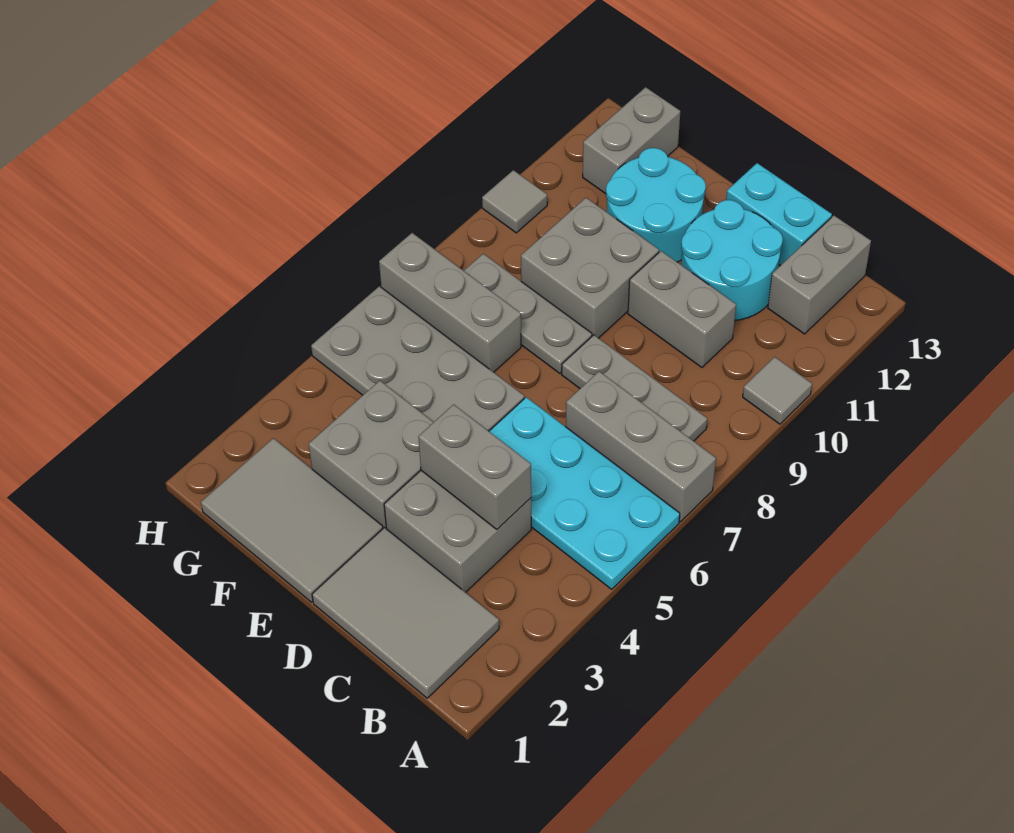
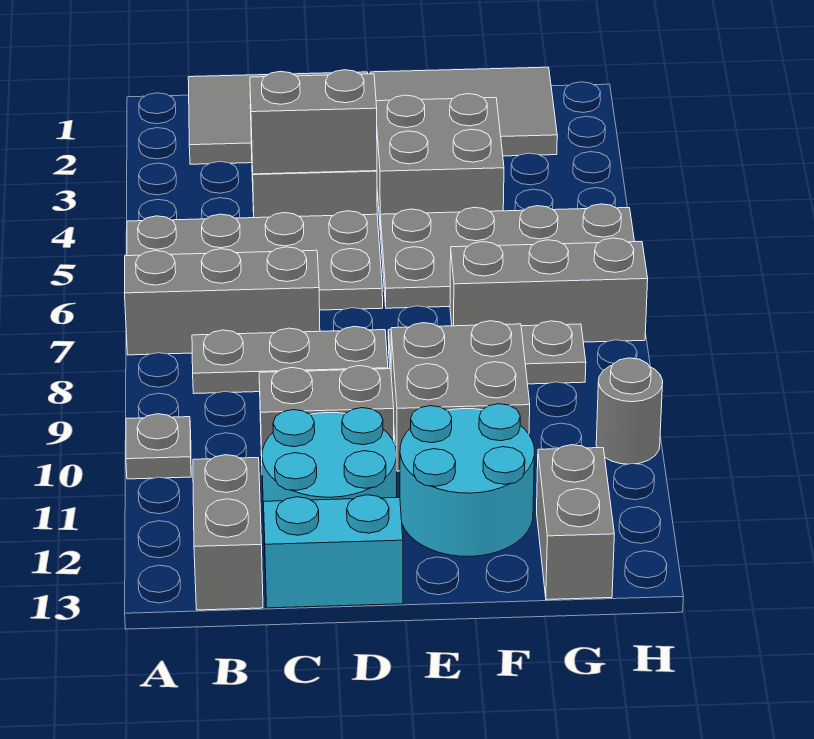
cyan plate A5:D6 level 1 -> grey plate A5:D6 level 1
grey tile A10 level 1 -> grey plate A10 level 1
grey tile H10 level 1 -> grey round brick H10 level 1

